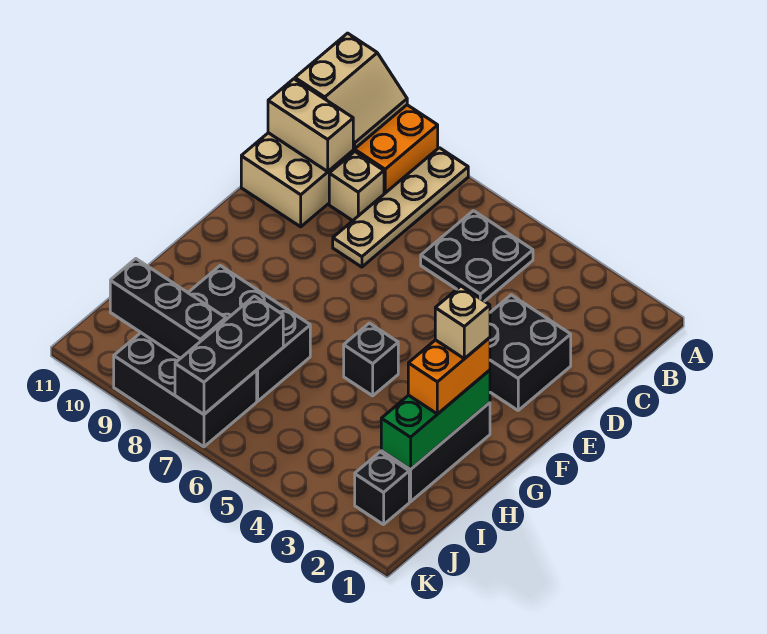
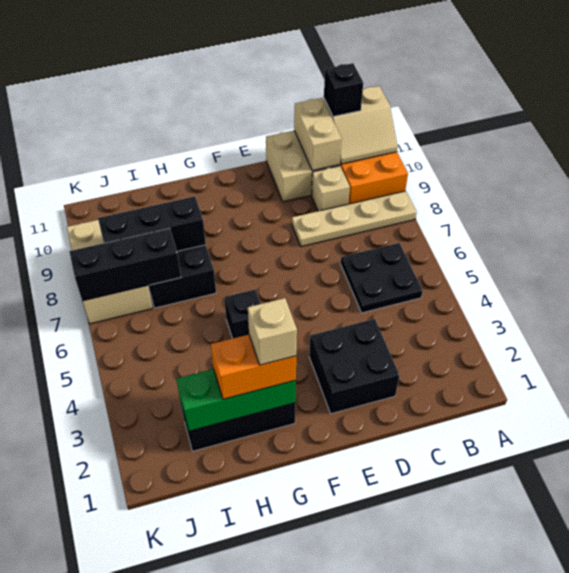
black brick J2 level 1 -> black brick B11 level 3
black brick J7:K9 level 1 -> tan brick J7:K9 level 1
black brick J8:J10 level 2 -> black brick H8:J8 level 2

